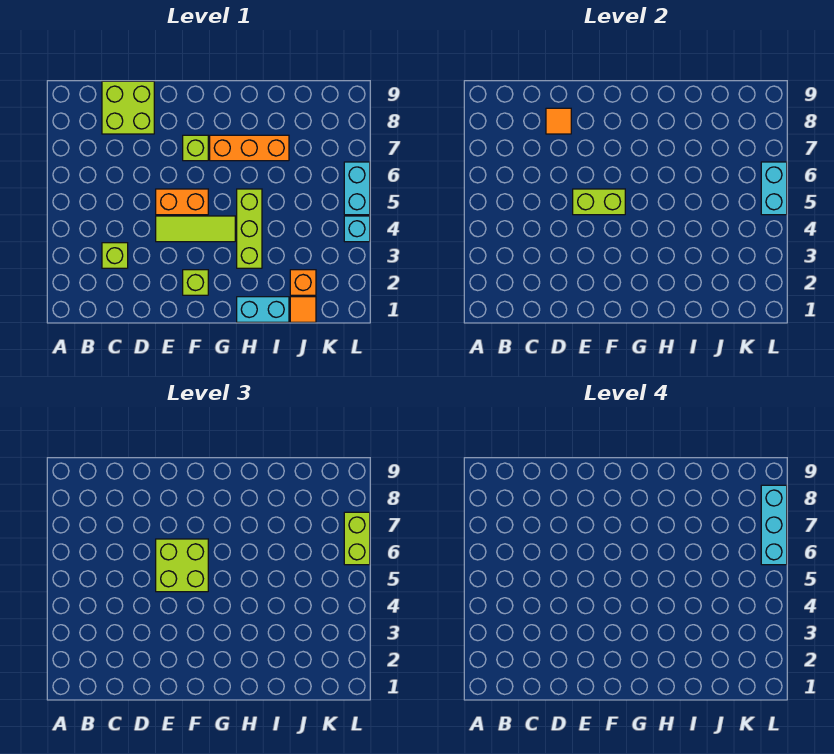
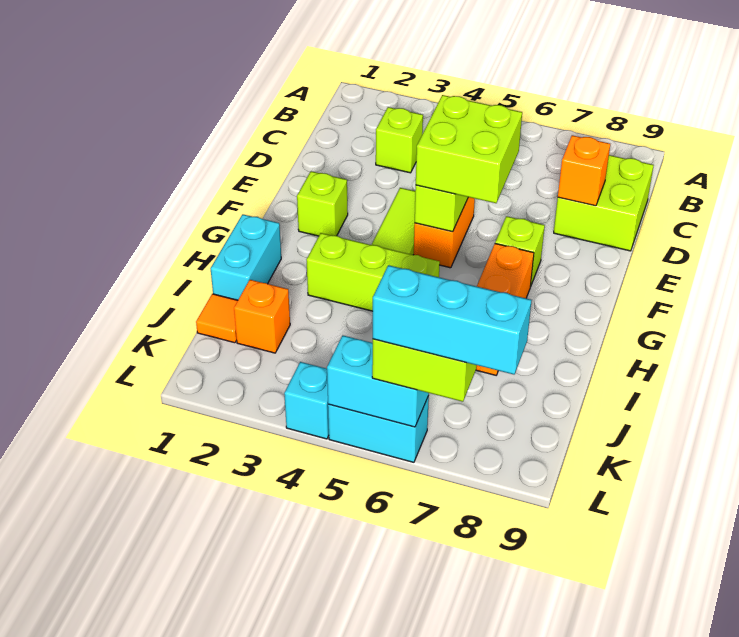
orange tile D8 level 2 -> orange brick D8 level 2

